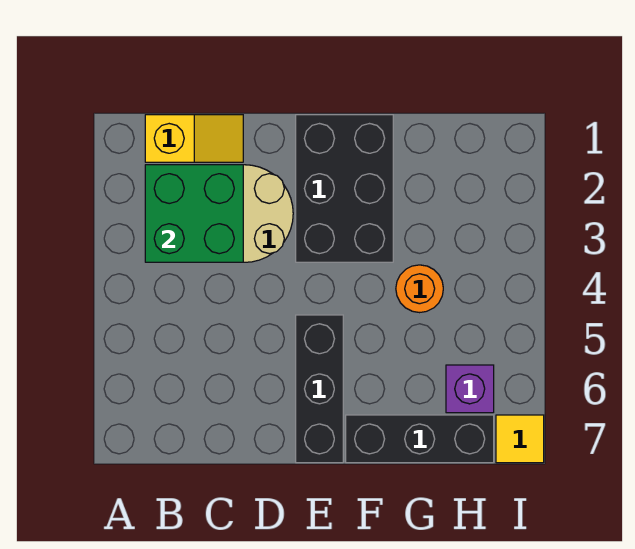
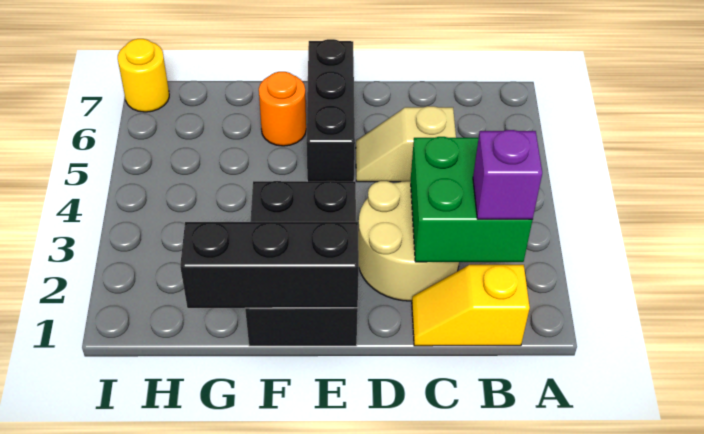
none -> tan slope C5:D5 level 1 top C
black brick F7:H7 level 1 -> black brick E1:G1 level 2
orange round brick G4 level 1 -> orange round brick F6 level 1
purple brick H6 level 1 -> purple brick B2 level 3
yellow tile I7 level 1 -> yellow round brick I7 level 1

